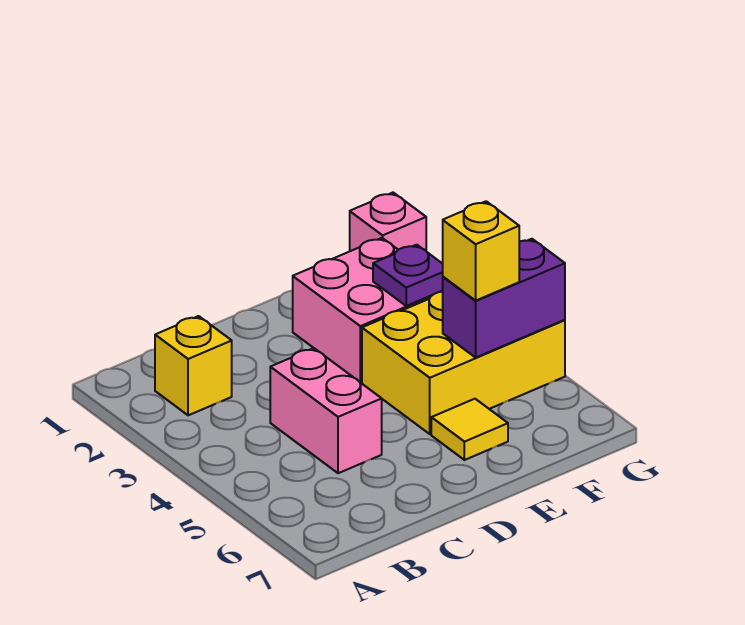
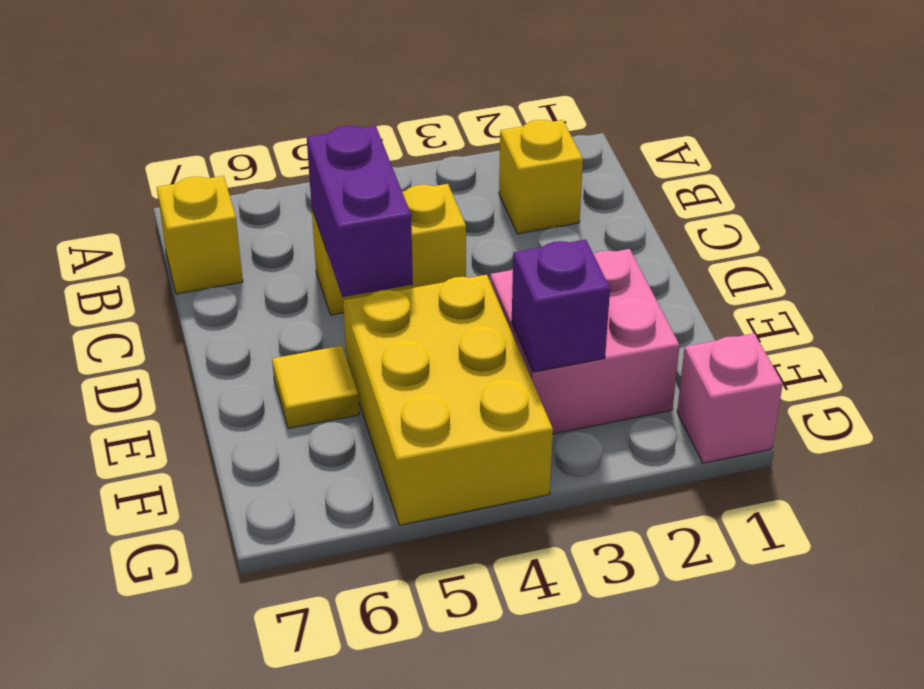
pink brick C4:C5 level 1 -> yellow brick C4:C5 level 1
purple plate F3 level 2 -> purple brick F3 level 2
purple brick F5:G5 level 2 -> purple brick C5:D5 level 2
yellow brick F5 level 3 -> yellow brick B7 level 1

